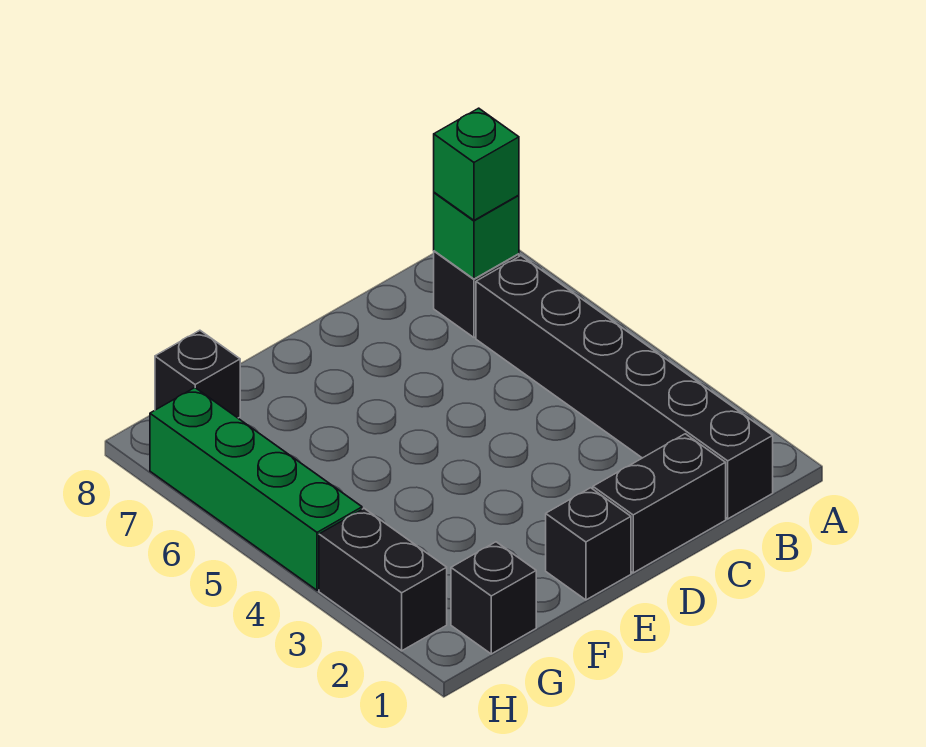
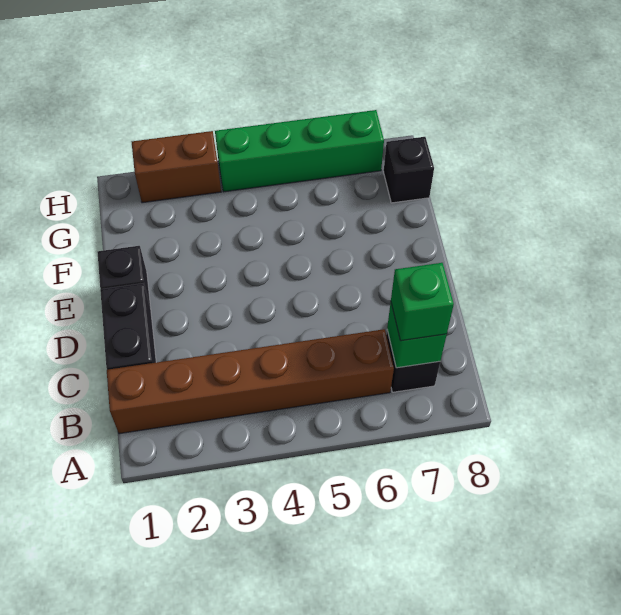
black brick B1:B6 level 1 -> brown brick B1:B6 level 1
black brick G1 level 1 -> none
black brick H2:H3 level 1 -> brown brick H2:H3 level 1

